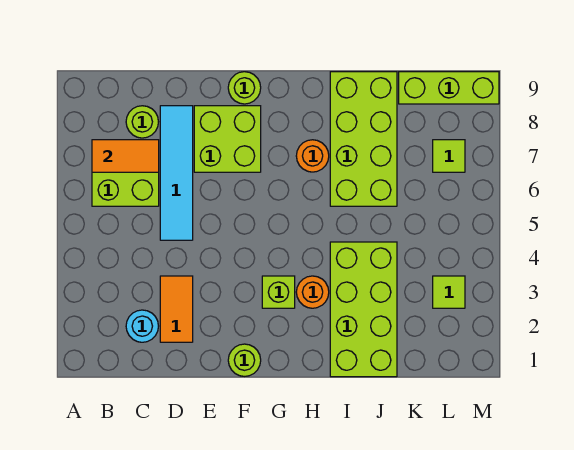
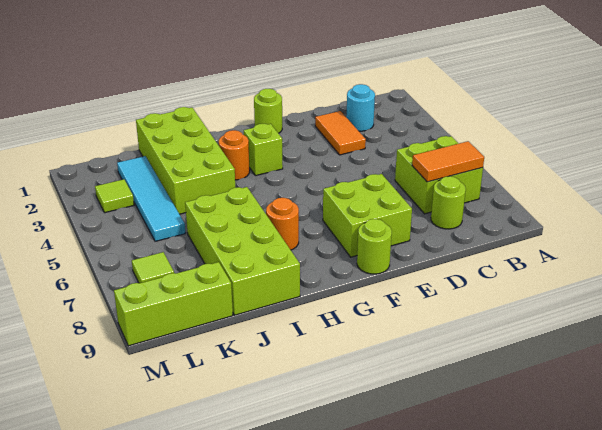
cyan tile D5:D8 level 1 -> cyan tile K2:K5 level 1

